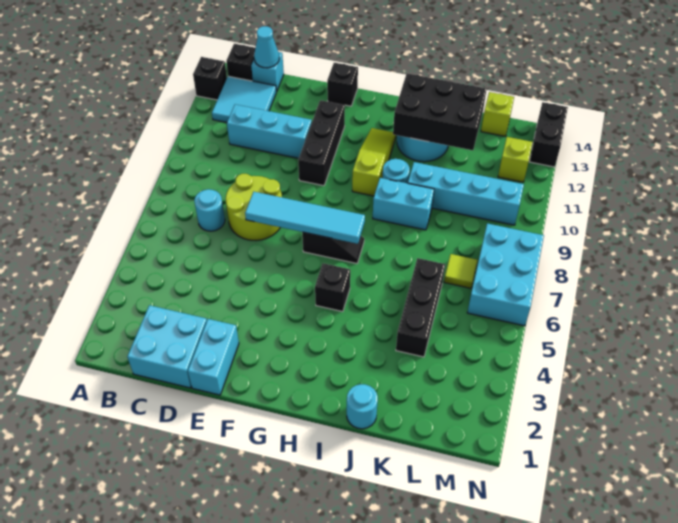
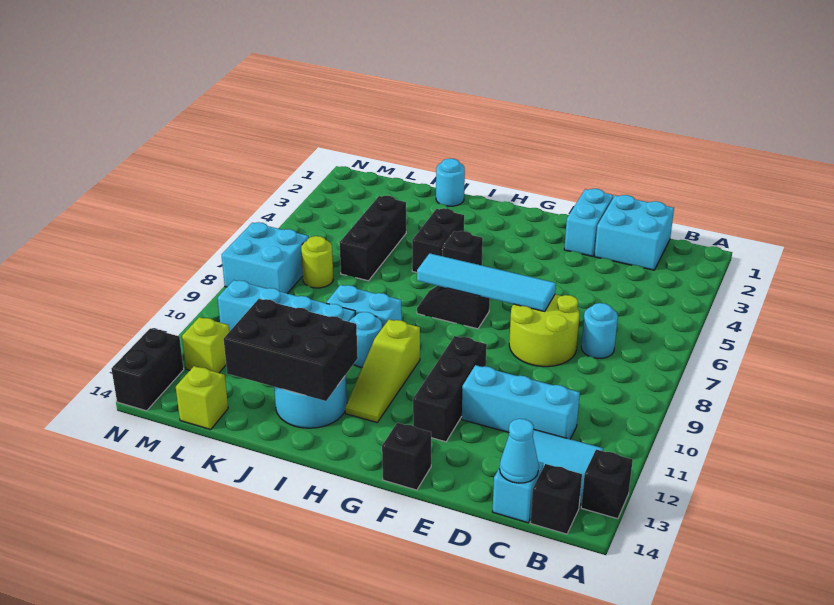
none -> black brick I4:I5 level 1
lime tile L7 level 1 -> lime round brick L7 level 1
cyan brick M6:N8 level 1 -> cyan brick M7:N8 level 1

